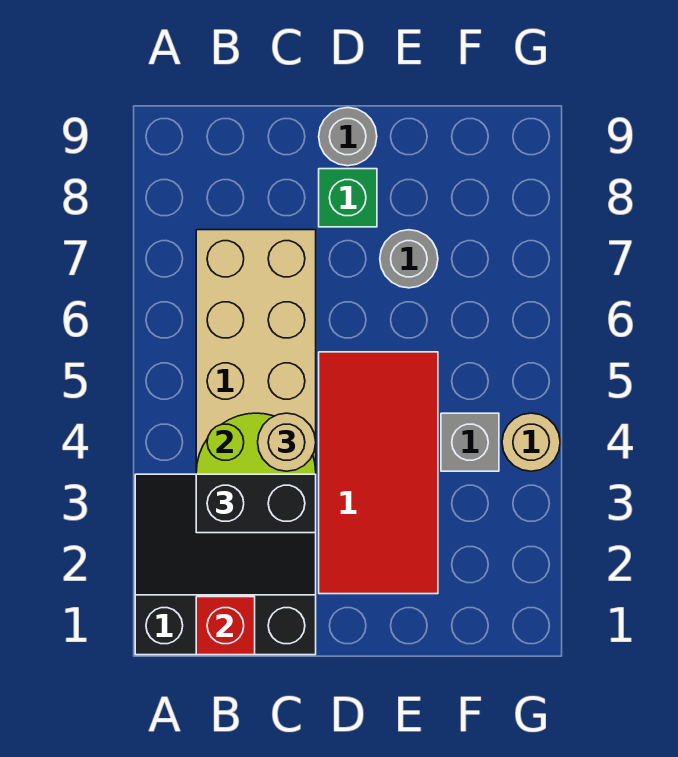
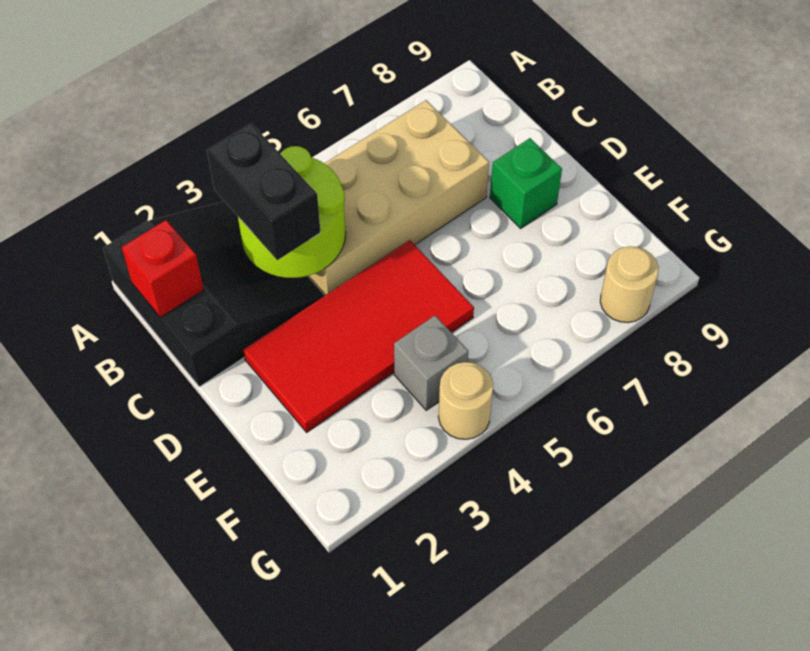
tan round brick C4 level 3 -> tan round brick G8 level 1
grey round brick D9 level 1 -> none
grey round brick E7 level 1 -> none

